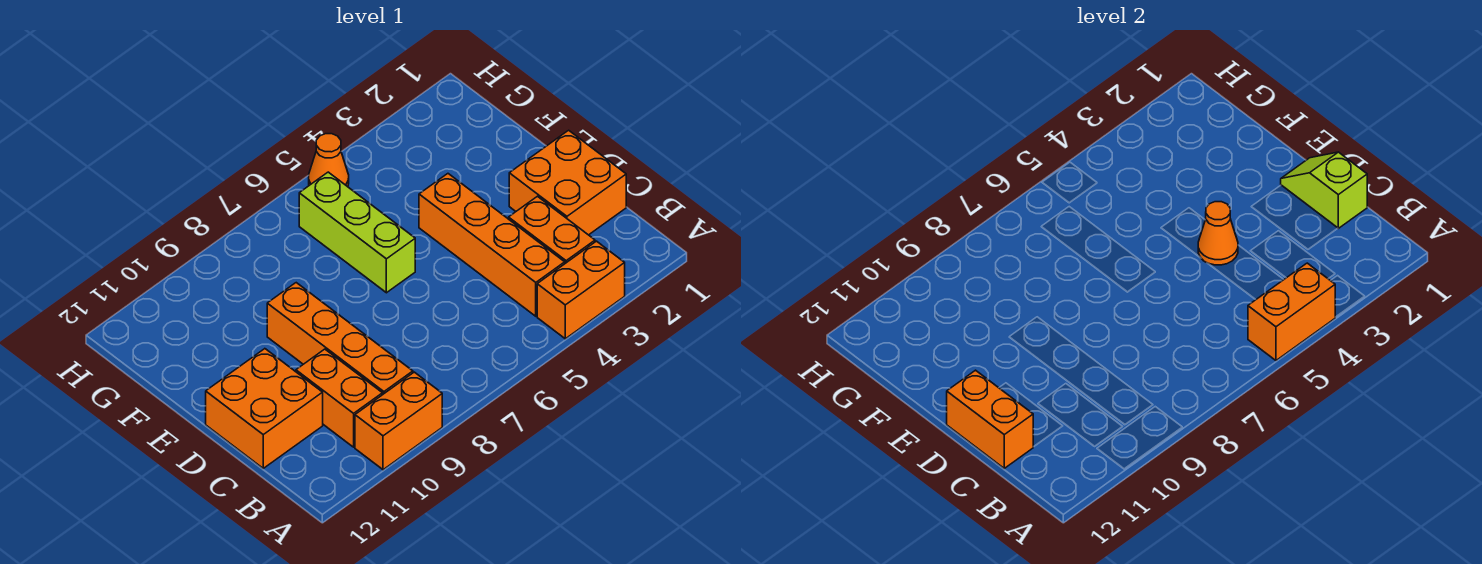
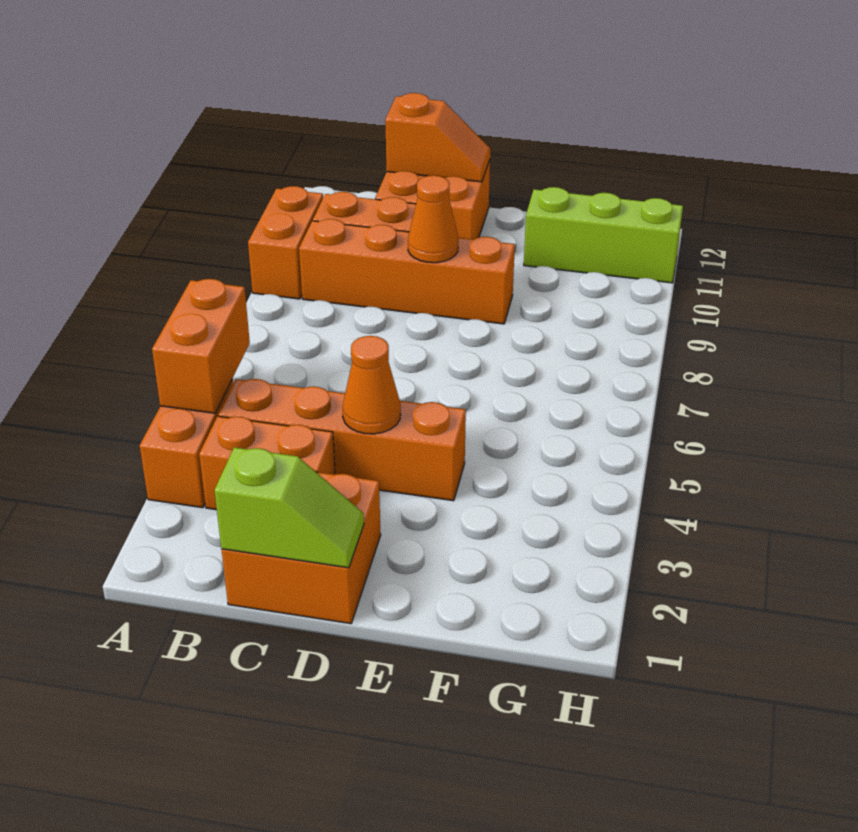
orange brick C12:D12 level 2 -> orange slope C12:D12 level 2 top C
lime brick E6:G6 level 1 -> lime brick F11:H11 level 1
orange cone H5 level 1 -> orange cone D9 level 2

